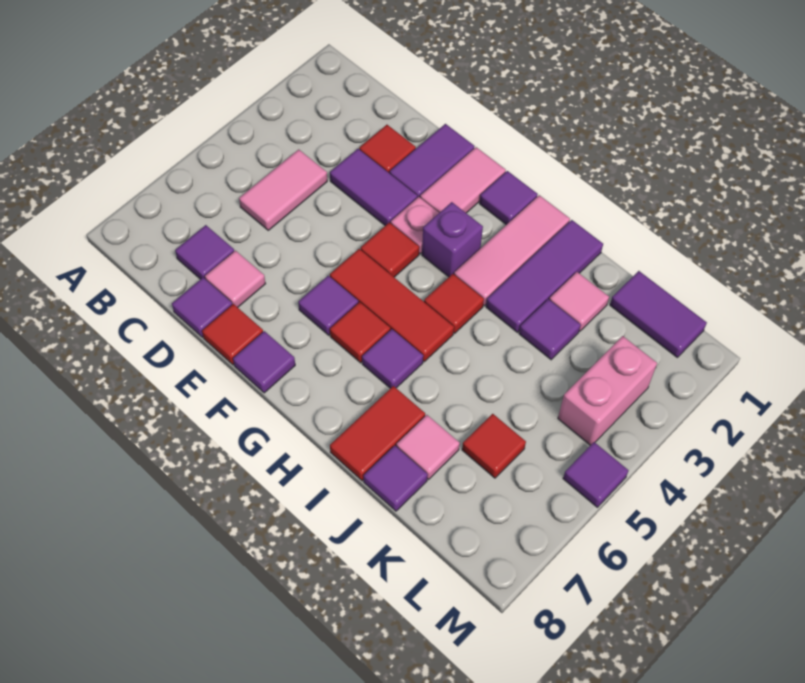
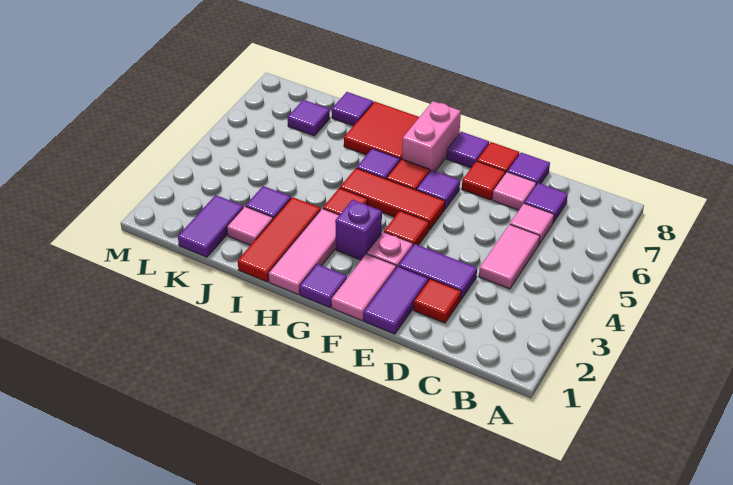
purple tile I1:I3 level 1 -> red tile I1:I3 level 1
red tile I7:I8 level 1 -> red tile H7:I8 level 1
pink tile J7 level 1 -> pink tile C6 level 1
purple tile K1:L1 level 1 -> purple tile K1:K2 level 1
red tile K6 level 1 -> red tile E7 level 1
pink brick L3:L4 level 1 -> pink brick G7:G8 level 1
purple tile M5 level 1 -> purple tile K7 level 1

